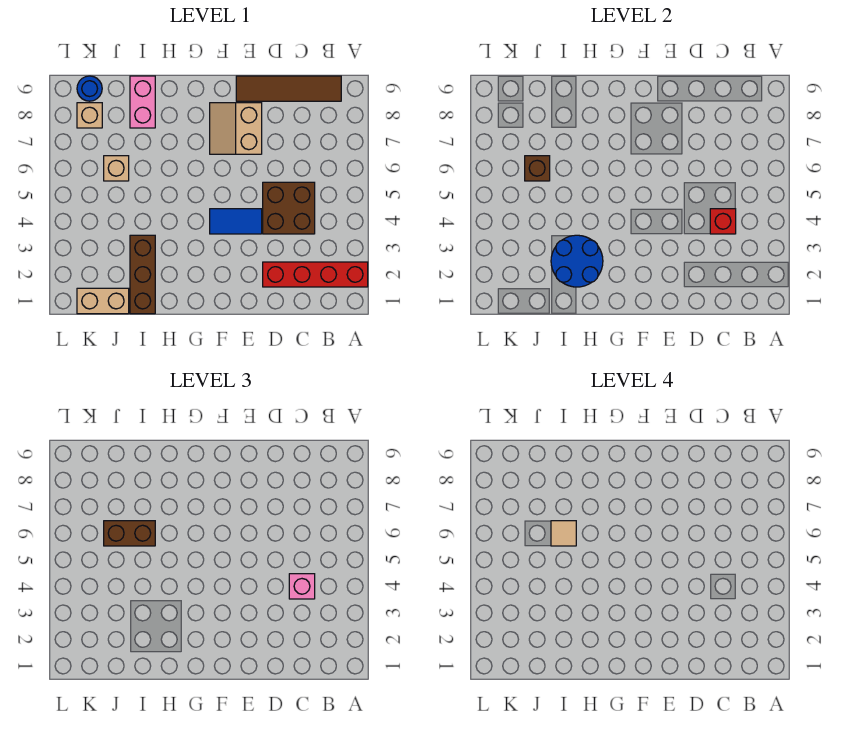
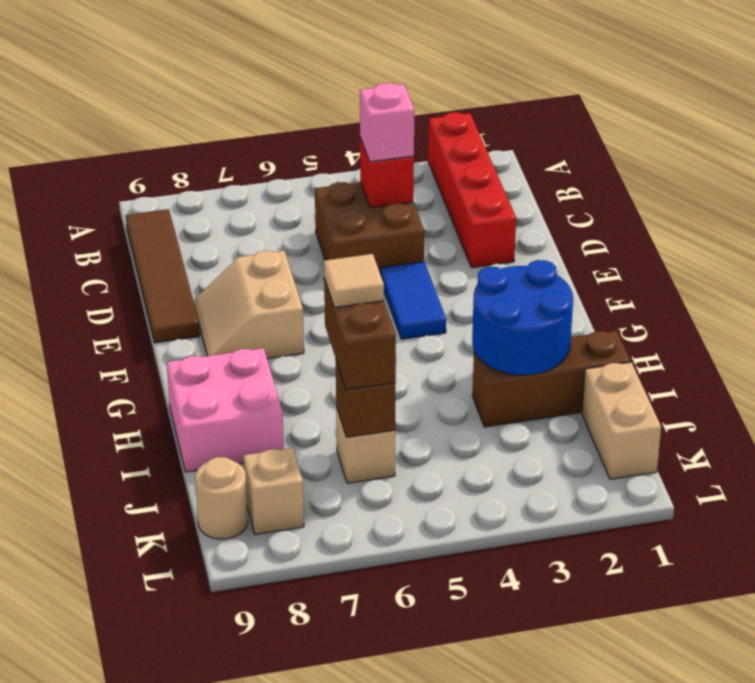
tan slope E7:F8 level 1 top E -> tan slope E7:F8 level 1 top 7
pink brick I8:I9 level 1 -> pink brick H8:I9 level 1
blue round brick K9 level 1 -> tan round brick K9 level 1

